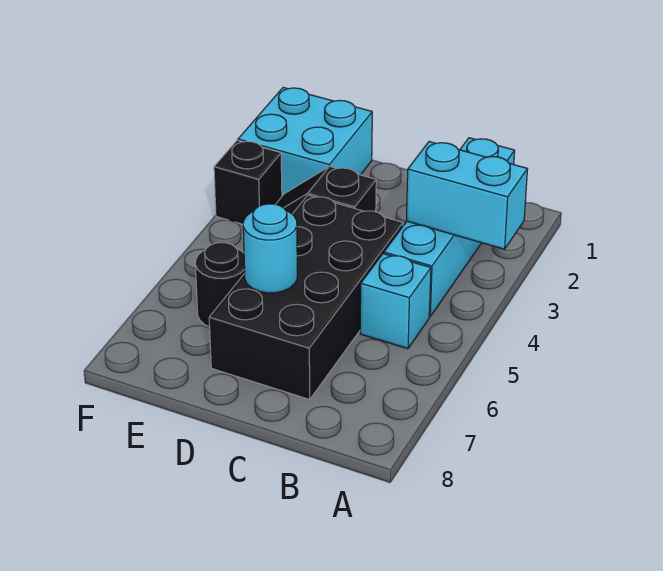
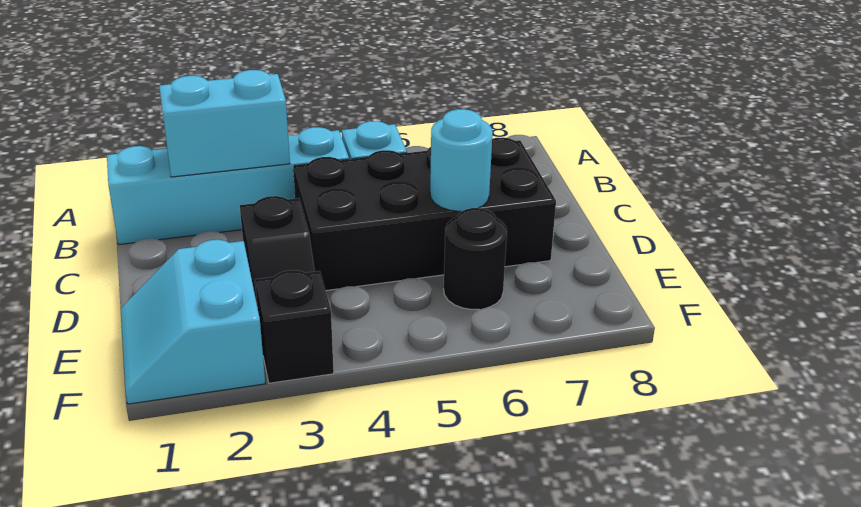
cyan brick A3:B3 level 2 -> cyan brick B2:B3 level 2
cyan brick E1:F2 level 1 -> cyan slope E1:F2 level 1 top 2

